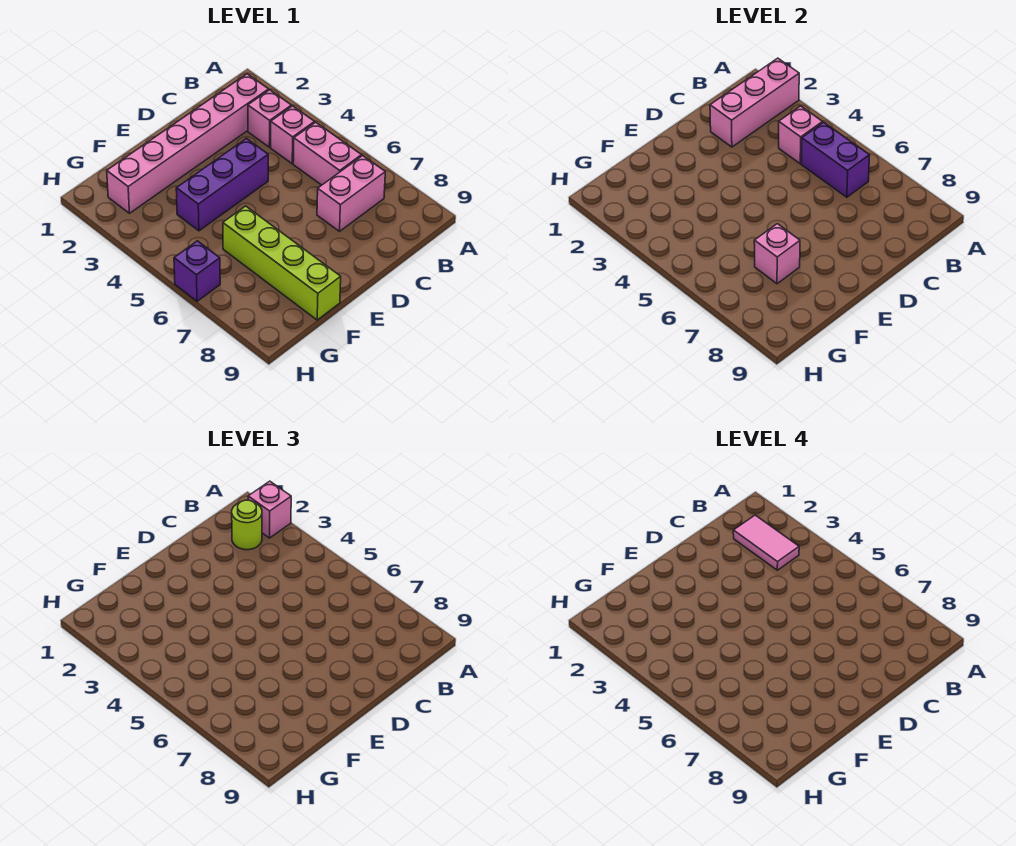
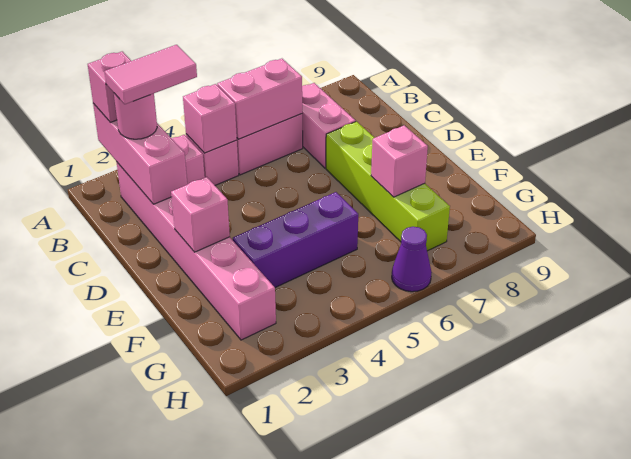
lime round brick B2 level 3 -> pink round brick B2 level 3
purple brick B5:B6 level 2 -> pink brick B5:B6 level 2
purple brick D4:F4 level 1 -> purple brick F3:F5 level 1
none -> pink brick E2 level 2
lime brick F6:F9 level 1 -> lime brick D7:G7 level 1
purple brick H6 level 1 -> purple cone H6 level 1

